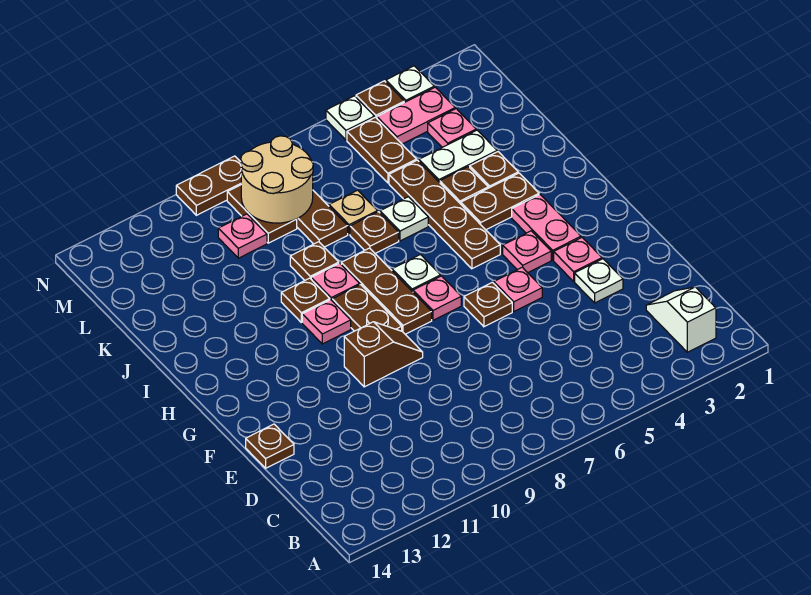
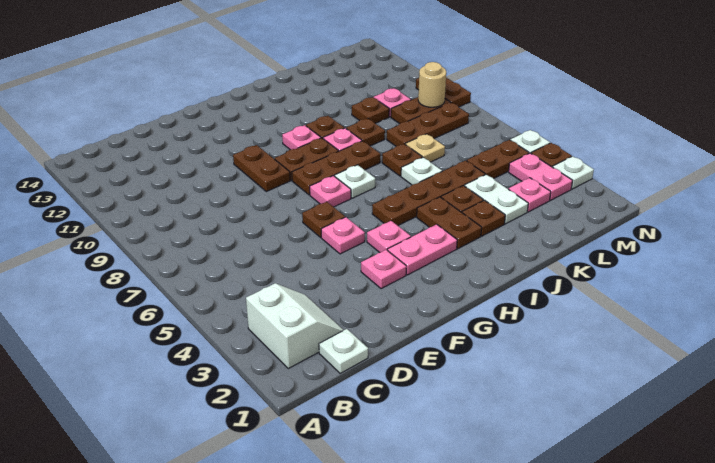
white slope B2:C2 level 1 top B -> white slope B2:C3 level 1 top B
white plate E3 level 1 -> white plate C1 level 1
brown plate E14 level 1 -> brown plate K10 level 1
brown slope F9:F10 level 1 top 10 -> brown plate F9:F10 level 1
tan round brick L8:M9 level 2 -> tan round brick M9 level 2

